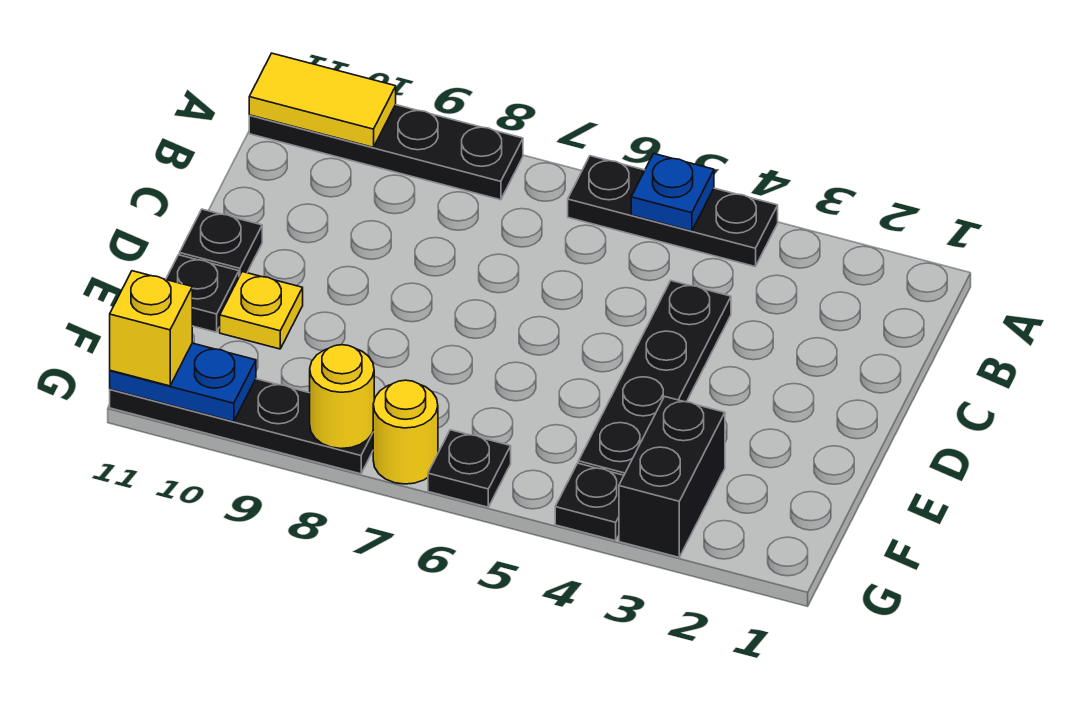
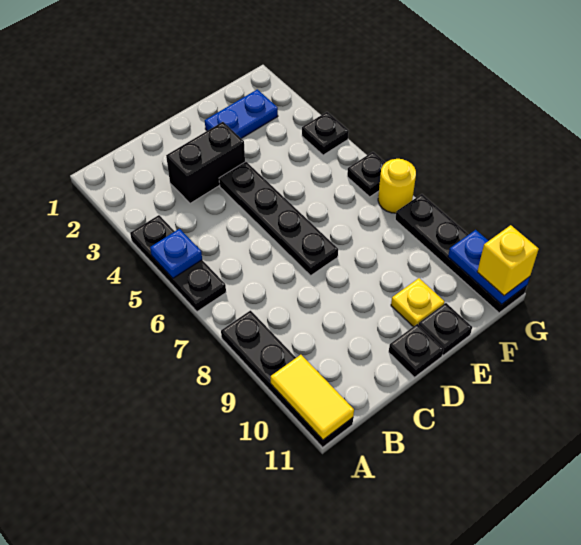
black plate C4:F4 level 1 -> black plate D4:D7 level 1
none -> blue plate E2:F2 level 1
black brick F3:G3 level 1 -> black brick C3:D3 level 1
yellow round brick G8 level 2 -> none

